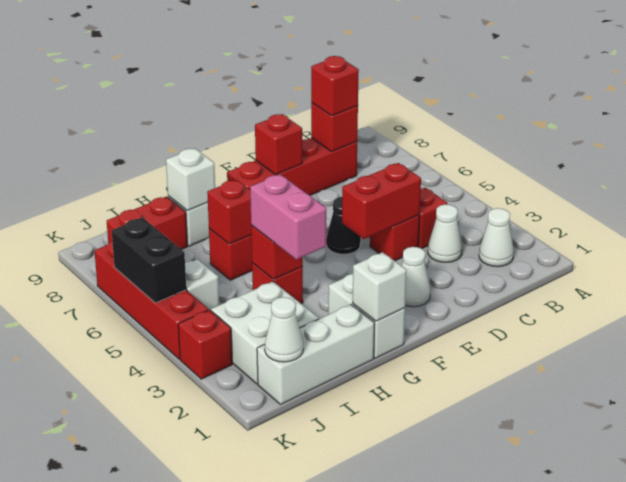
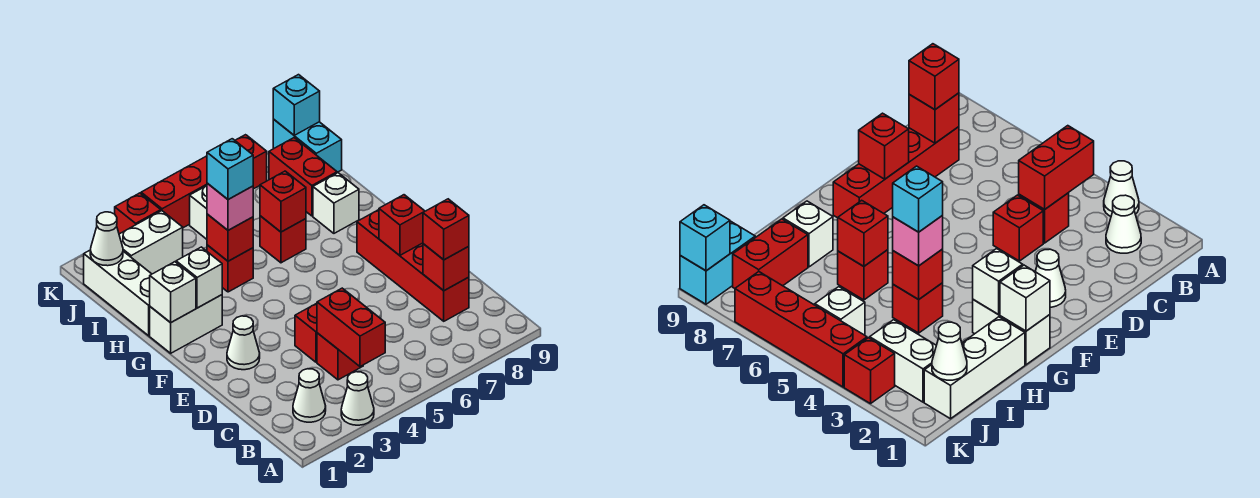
white cone C3 level 1 -> white cone A3 level 1
red brick D4:E4 level 2 -> red brick B4:C4 level 2
black cone E5 level 1 -> none
pink brick H3:H4 level 3 -> pink brick H4 level 3
none -> cyan brick H4 level 4
white brick H8 level 2 -> white brick G2 level 2
white brick I2:J3 level 1 -> white brick J2:J3 level 1
none -> cyan brick J9:K9 level 1
black brick K5:K6 level 2 -> none
none -> cyan brick K9 level 2

